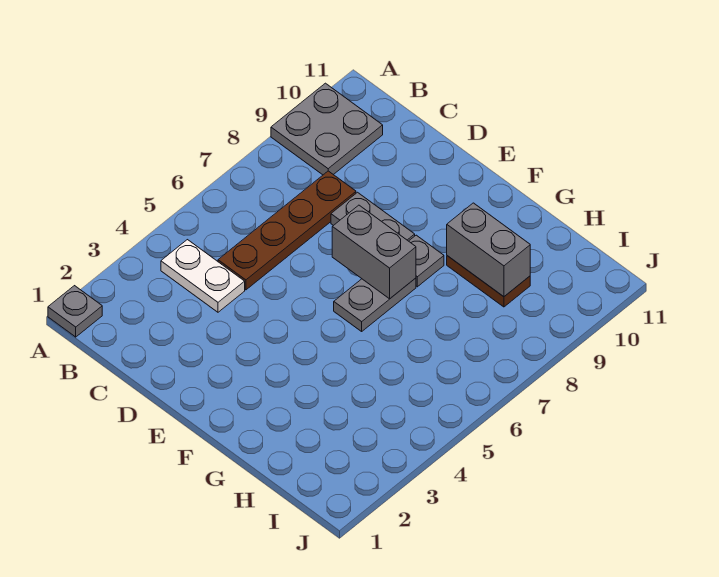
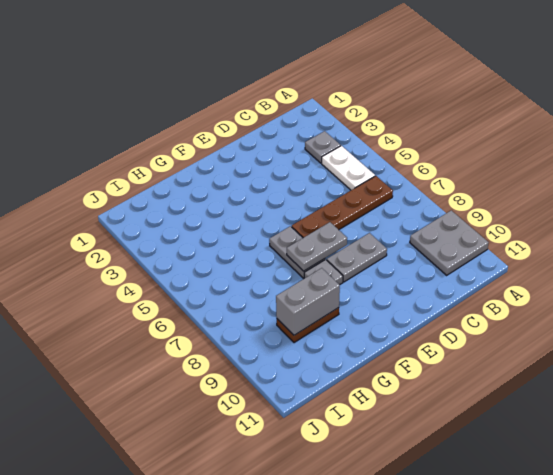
grey plate A1 level 1 -> grey plate B3 level 1
white plate B4:C4 level 1 -> white plate B4:B5 level 1
brown plate C5:C8 level 1 -> brown plate B6:E6 level 1
grey brick E7:F7 level 2 -> grey plate E7:F7 level 2

